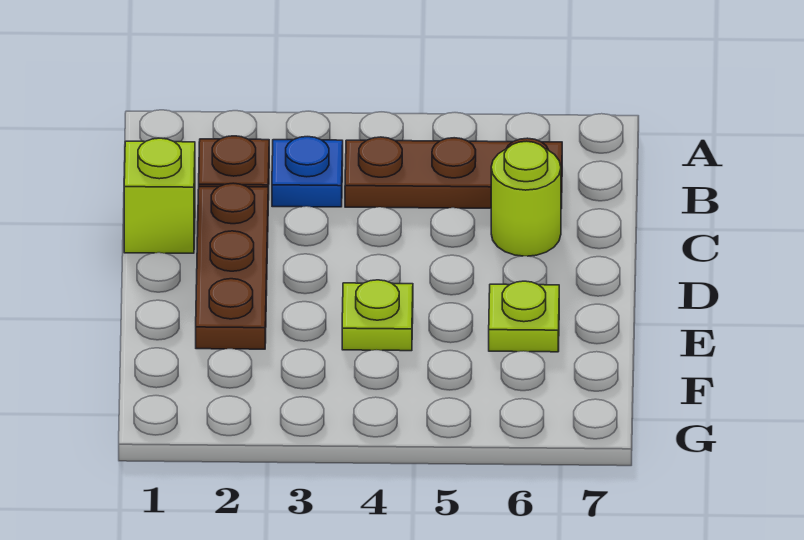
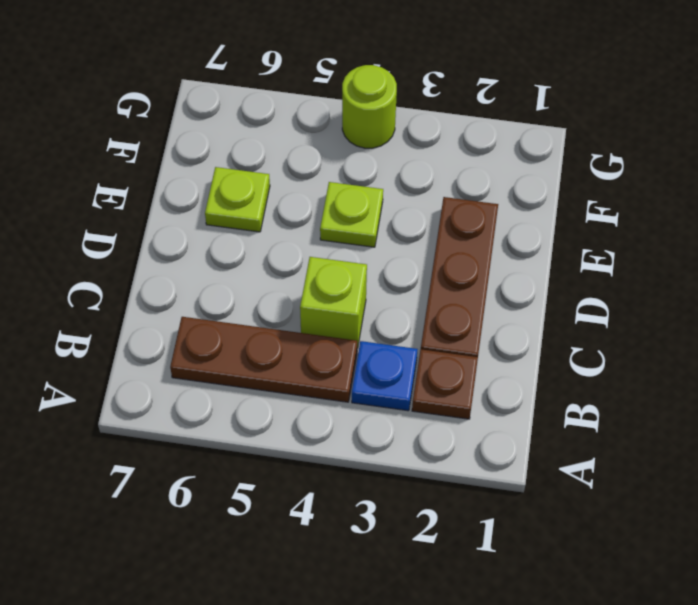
lime brick C1 level 1 -> lime brick C4 level 1
lime round brick C6 level 1 -> lime round brick G4 level 1

